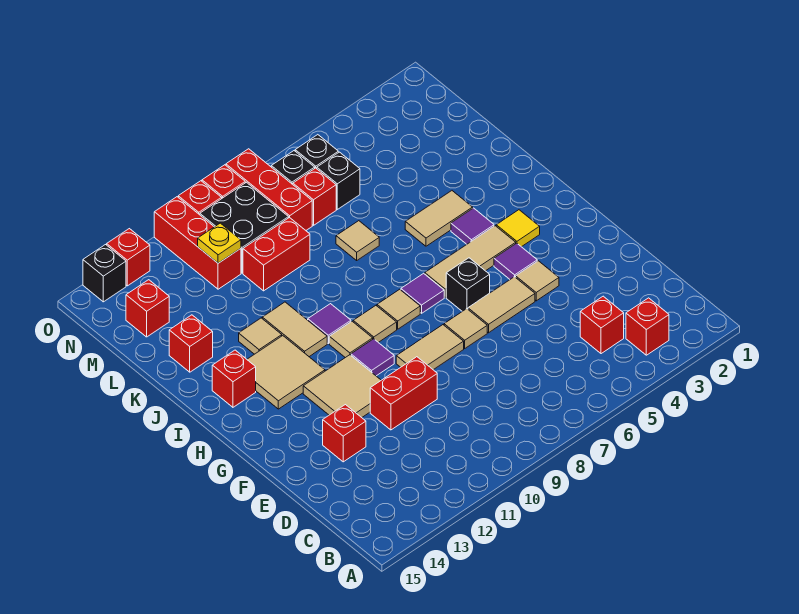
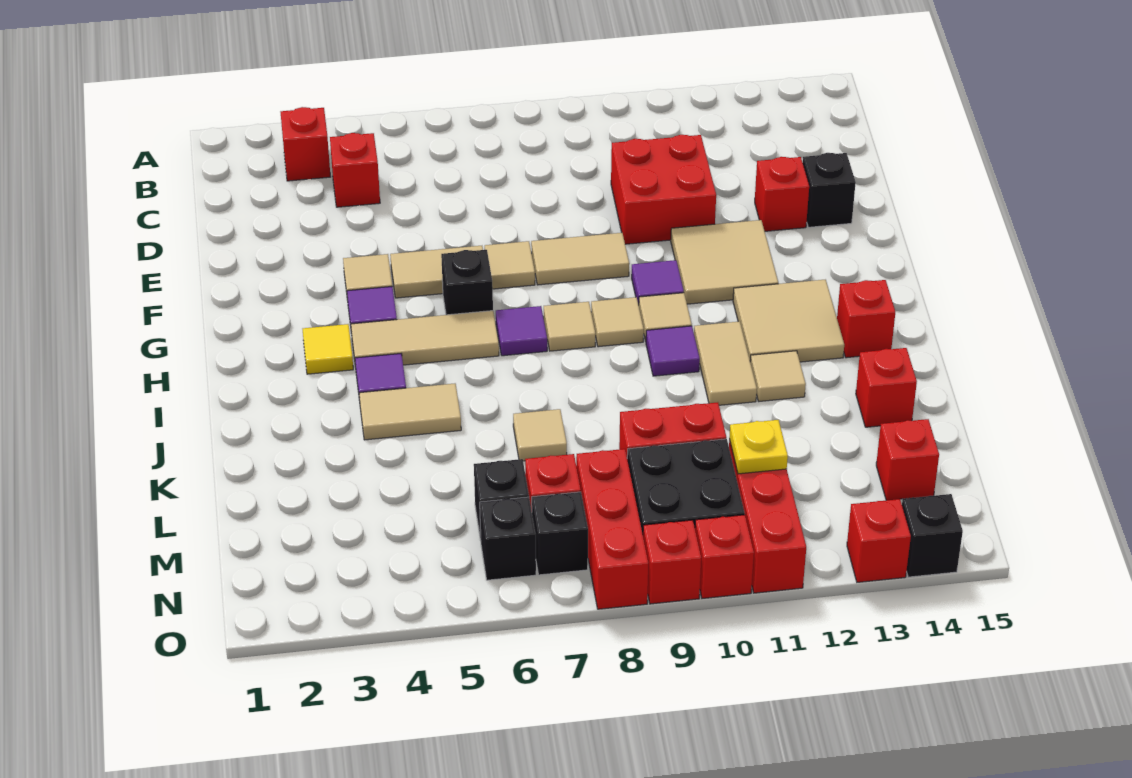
red brick E10:E11 level 1 -> red brick D10:E11 level 1
none -> black brick E14 level 1

